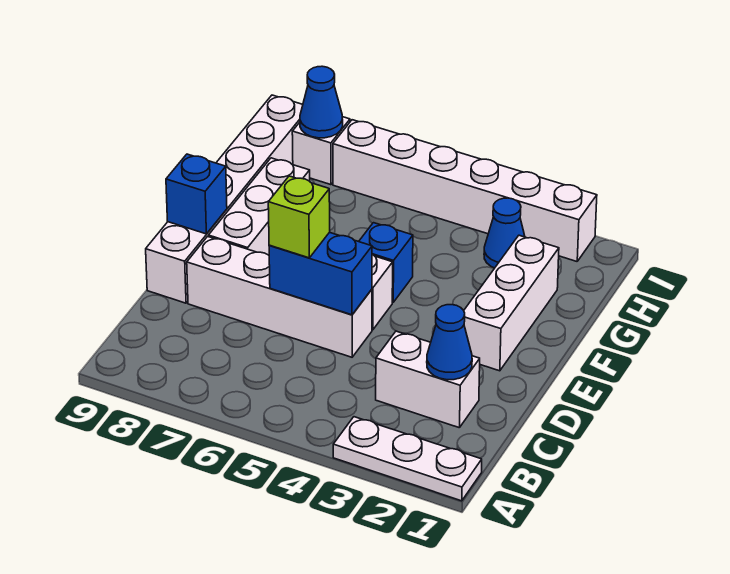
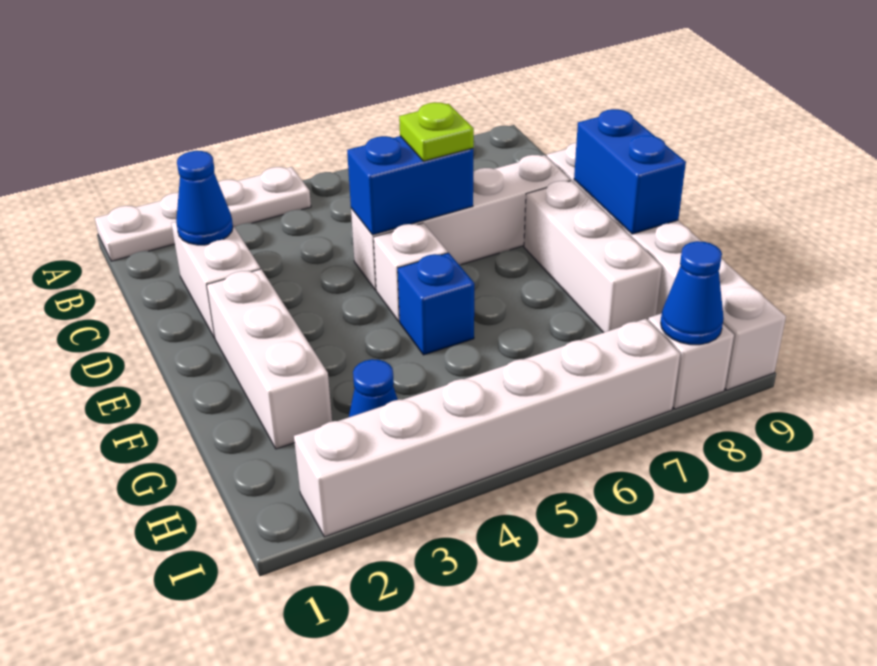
white plate A1:A3 level 1 -> white plate A1:A4 level 1
white brick C2:C3 level 1 -> white brick C2:D2 level 1
lime brick D6 level 3 -> lime plate D6 level 3
blue brick E9 level 2 -> blue brick E9:F9 level 2

